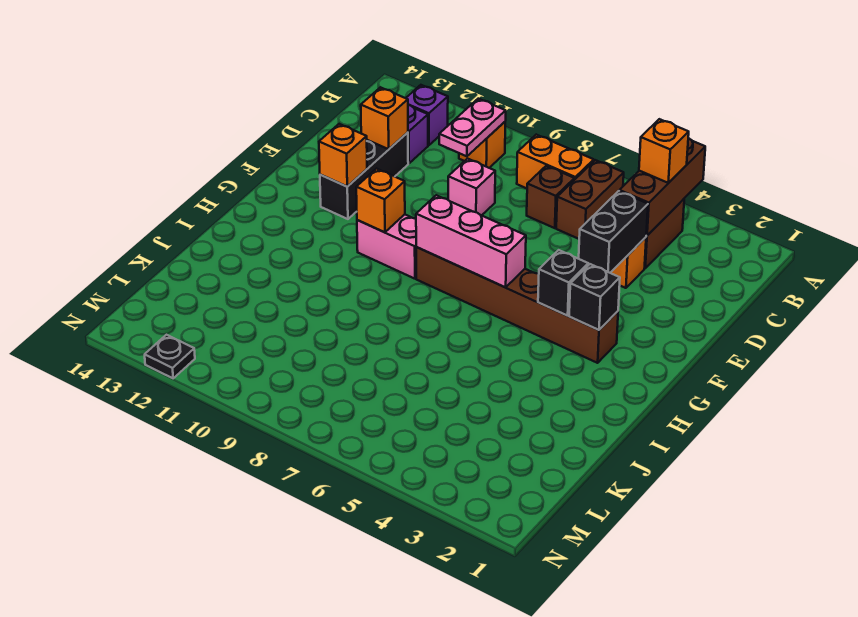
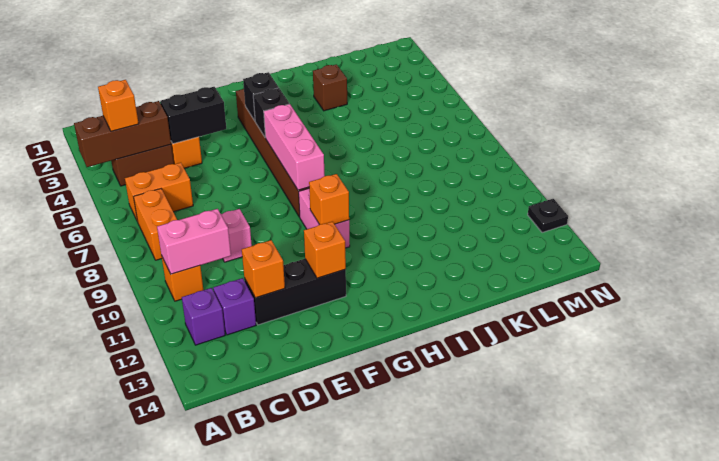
brown brick B6:C6 level 1 -> orange brick B6:C6 level 1
pink plate B10:C10 level 2 -> pink brick B10:C10 level 2
brown brick C7 level 1 -> brown brick J3 level 1
black brick G3 level 2 -> black brick G5 level 2

